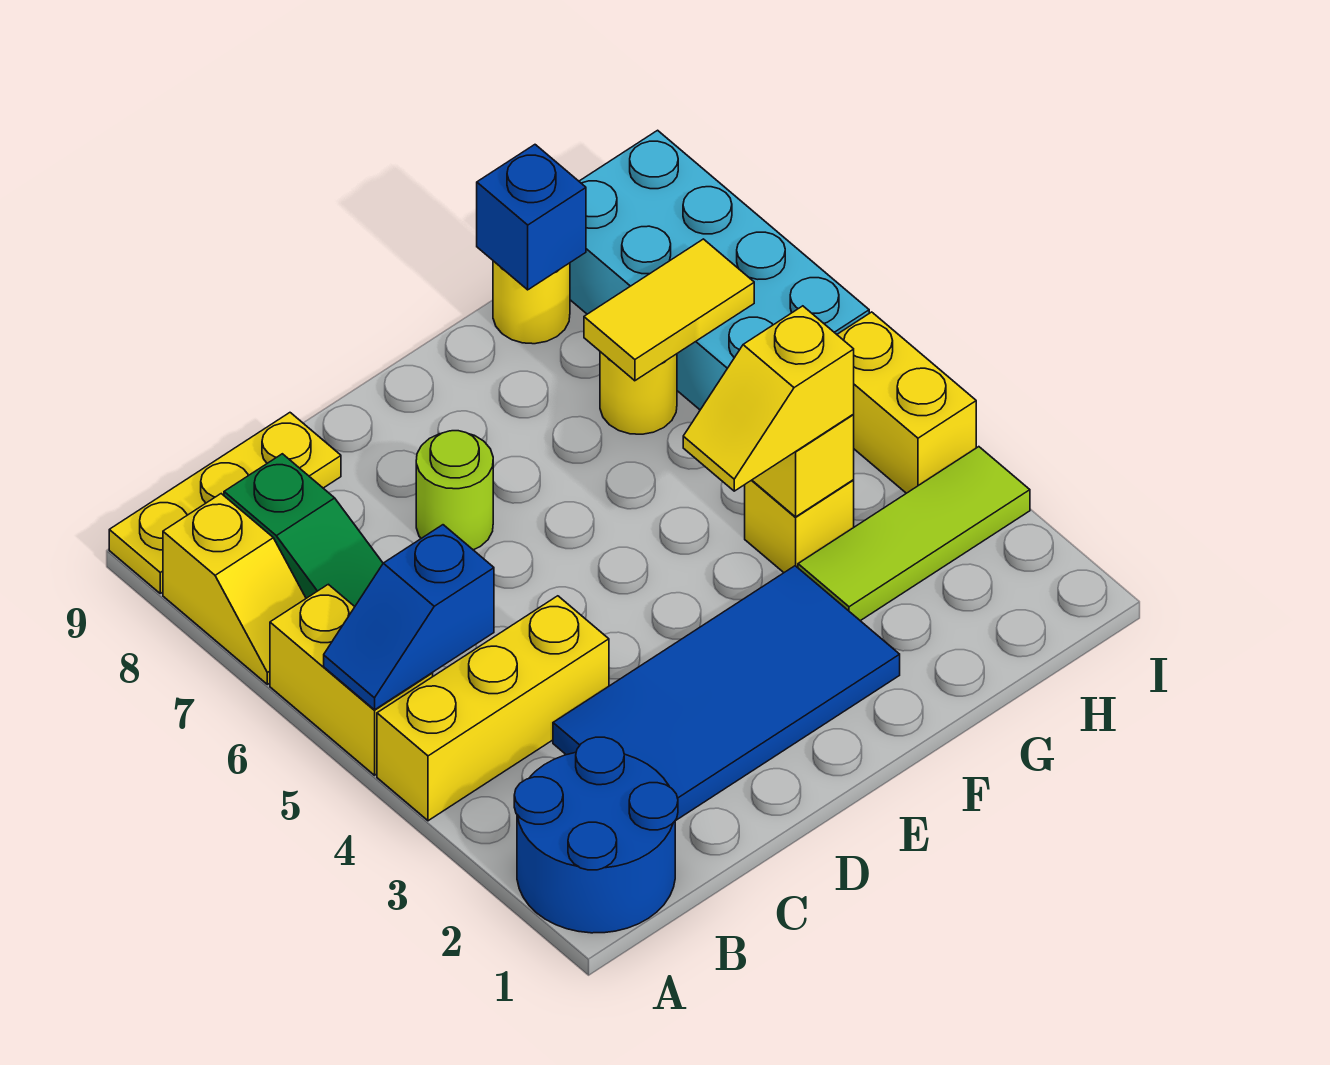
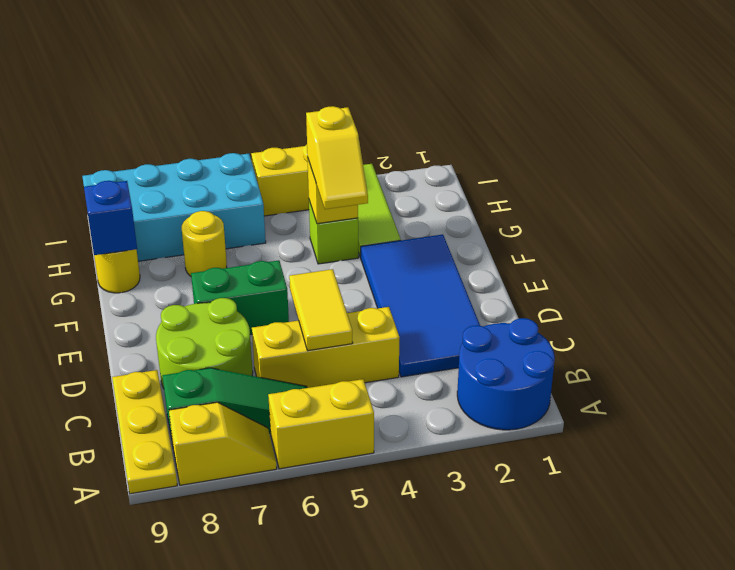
yellow brick A4:C4 level 1 -> yellow brick C4:C6 level 1
blue slope A5:B5 level 2 top B -> none
lime round brick D7 level 1 -> lime round brick C7:D8 level 1
none -> green brick E6:E7 level 1
yellow brick G4 level 1 -> lime brick G4 level 1
yellow tile G7:H7 level 2 -> yellow tile C5:D5 level 2

